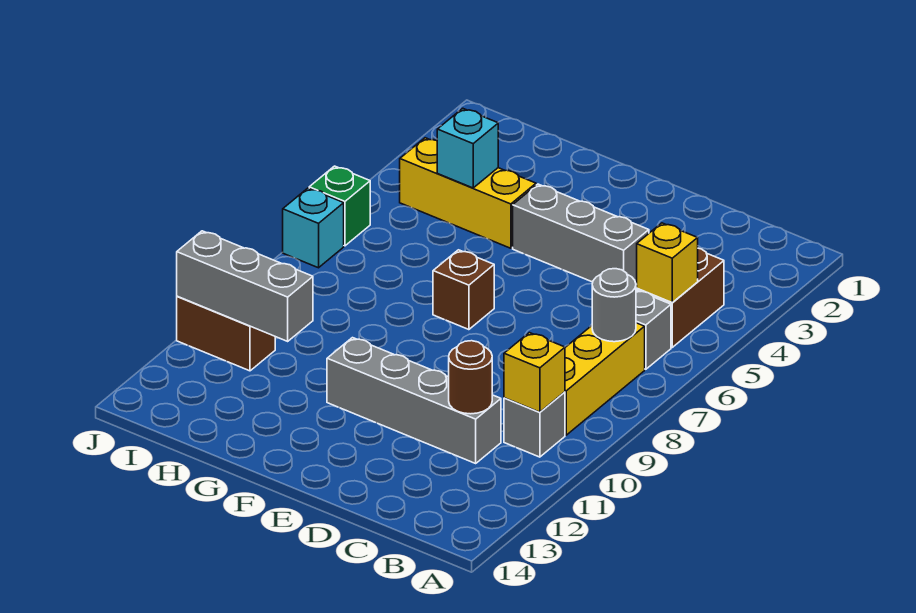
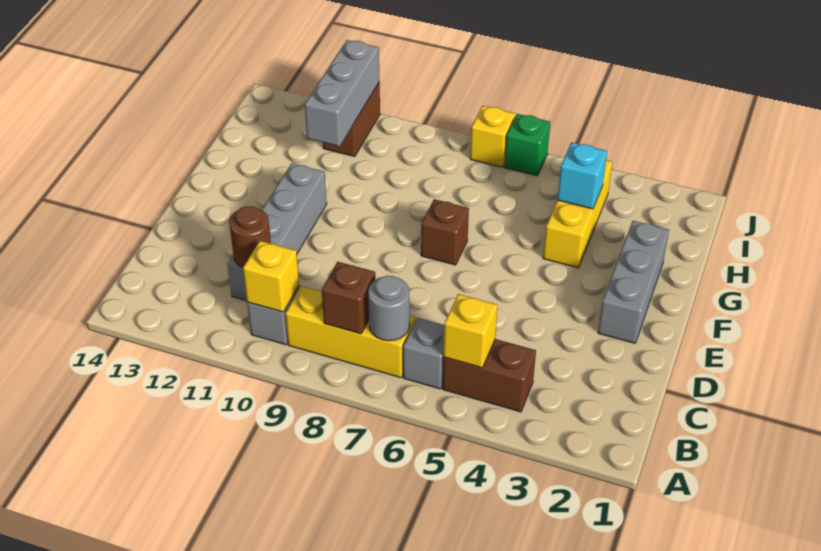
none -> brown brick B8 level 2
grey brick D4:F4 level 1 -> grey brick E2:G2 level 1
cyan brick J7 level 1 -> yellow brick J7 level 1

